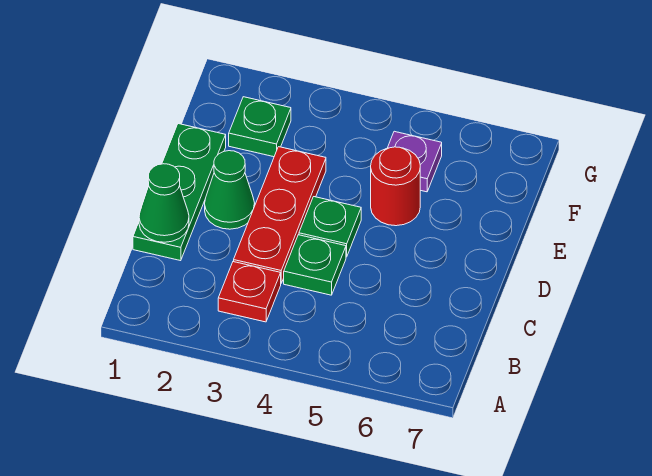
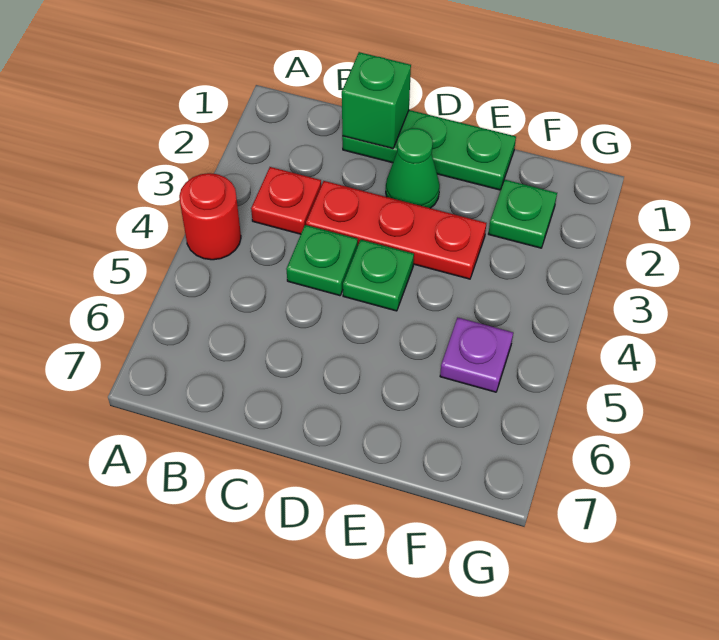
green cone C1 level 2 -> green brick C1 level 2
red round brick E5 level 1 -> red round brick A4 level 1

